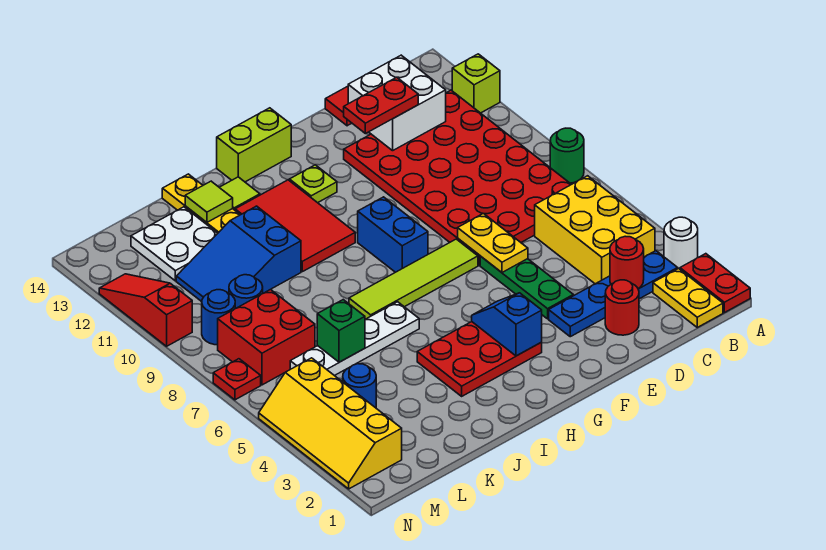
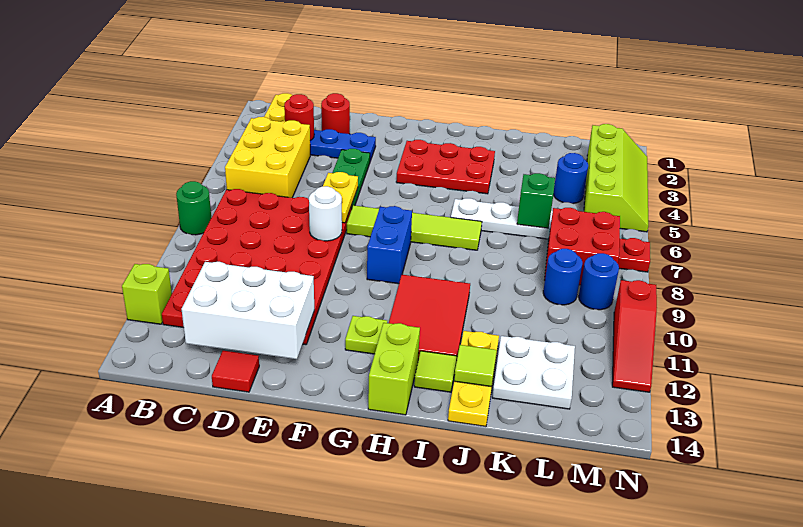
red plate A1:A2 level 1 -> none
white round brick A3 level 1 -> white round brick E8 level 2
white brick C12:D13 level 2 -> white brick C12:E13 level 2
red plate D12:E12 level 3 -> none
blue slope G3:G4 level 2 top 3 -> none
lime brick G14:H14 level 1 -> lime brick H13:H14 level 1
blue slope J10:L11 level 1 top J -> none
yellow slope M2:N5 level 1 top M -> lime slope M2:N5 level 1 top M

